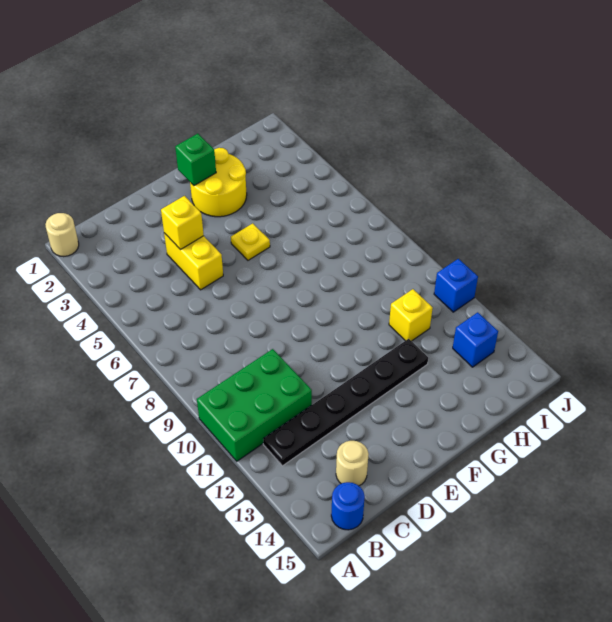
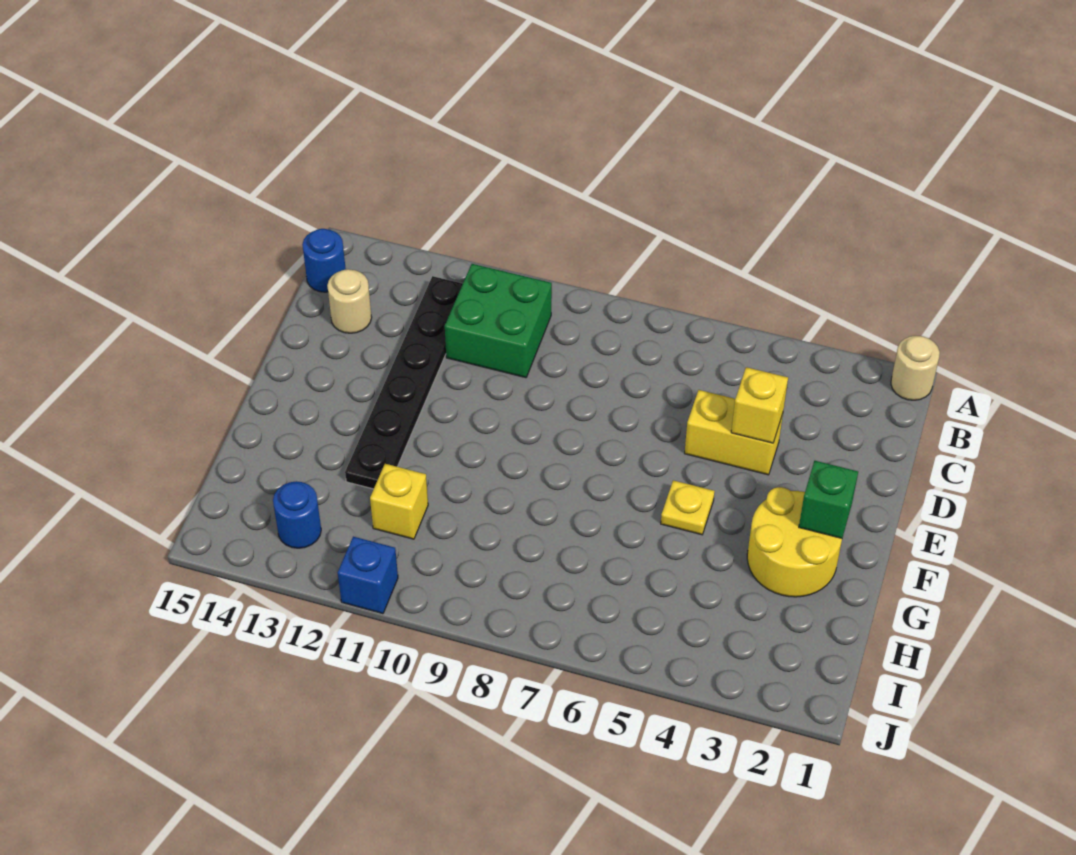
green brick A10:C11 level 1 -> green brick B10:C11 level 1
blue brick I13 level 1 -> blue round brick I13 level 1

